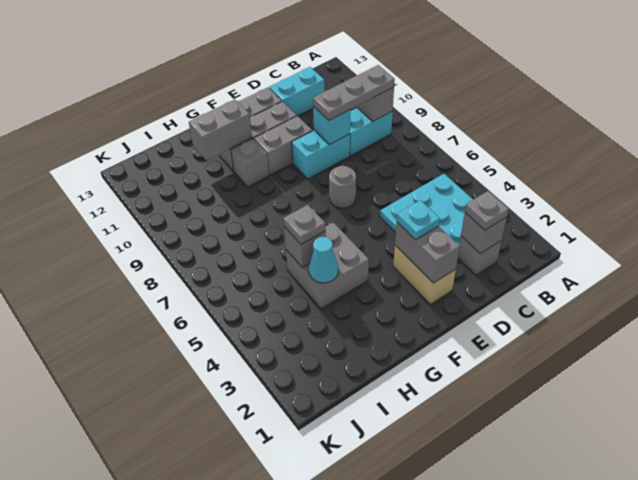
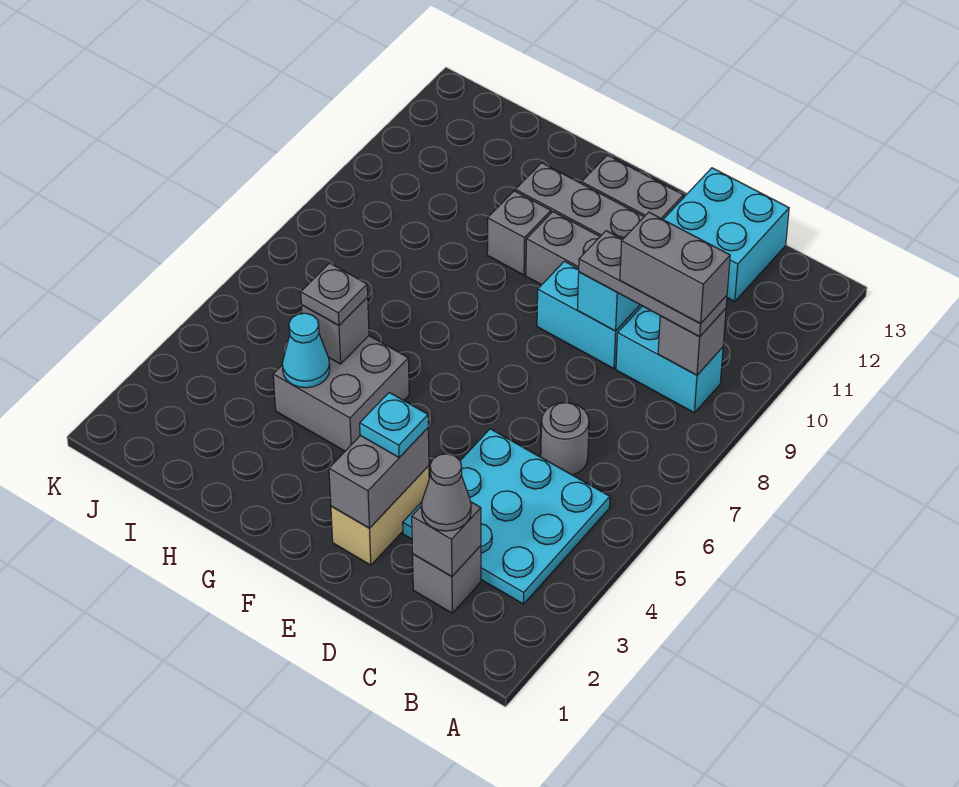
grey plate C2 level 3 -> grey cone C2 level 3
cyan brick C12:D12 level 1 -> cyan brick C12:D13 level 1
grey round brick E7 level 1 -> grey round brick C6 level 1
grey brick G11:H11 level 2 -> grey brick B9:C9 level 4

